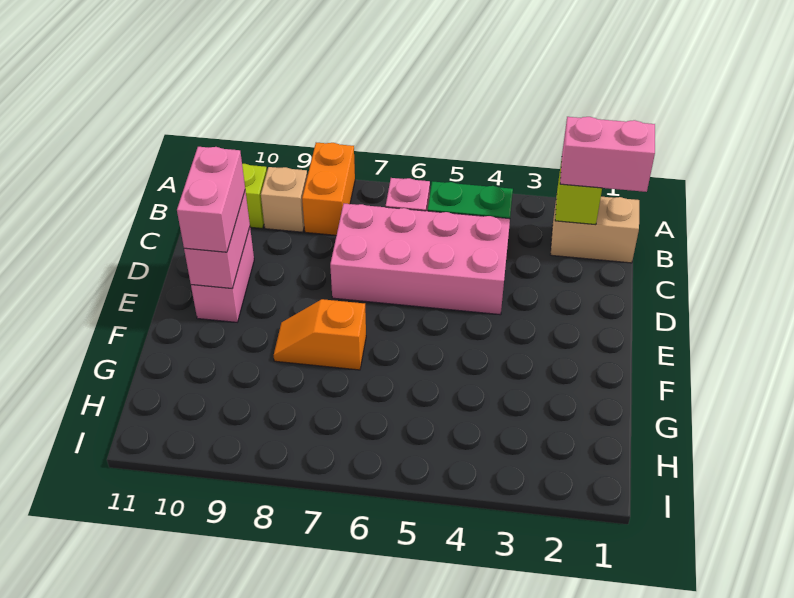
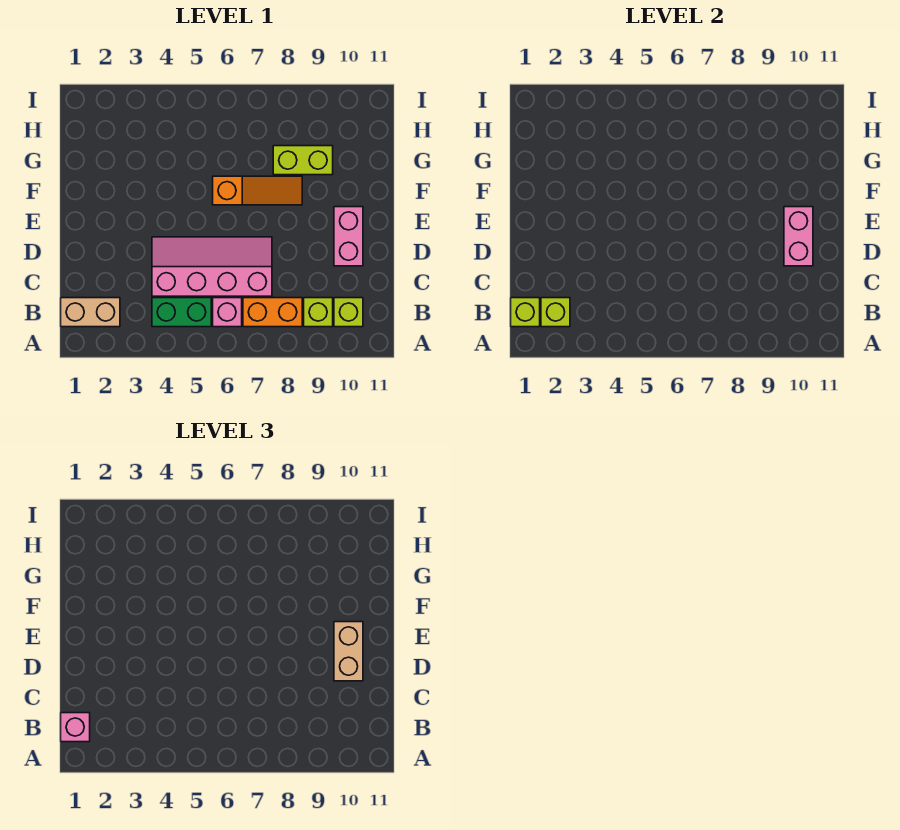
orange brick A8:B8 level 1 -> orange brick B7:B8 level 1
none -> lime brick B1 level 2
pink brick B1:B2 level 3 -> pink brick B1 level 3
tan brick B9 level 1 -> lime brick B9 level 1
pink brick C4:D7 level 1 -> pink slope C4:D7 level 1 top C
pink brick D10:E10 level 3 -> tan brick D10:E10 level 3
orange slope F7:F8 level 1 top 7 -> orange slope F6:F8 level 1 top 6
none -> lime brick G8:G9 level 1

